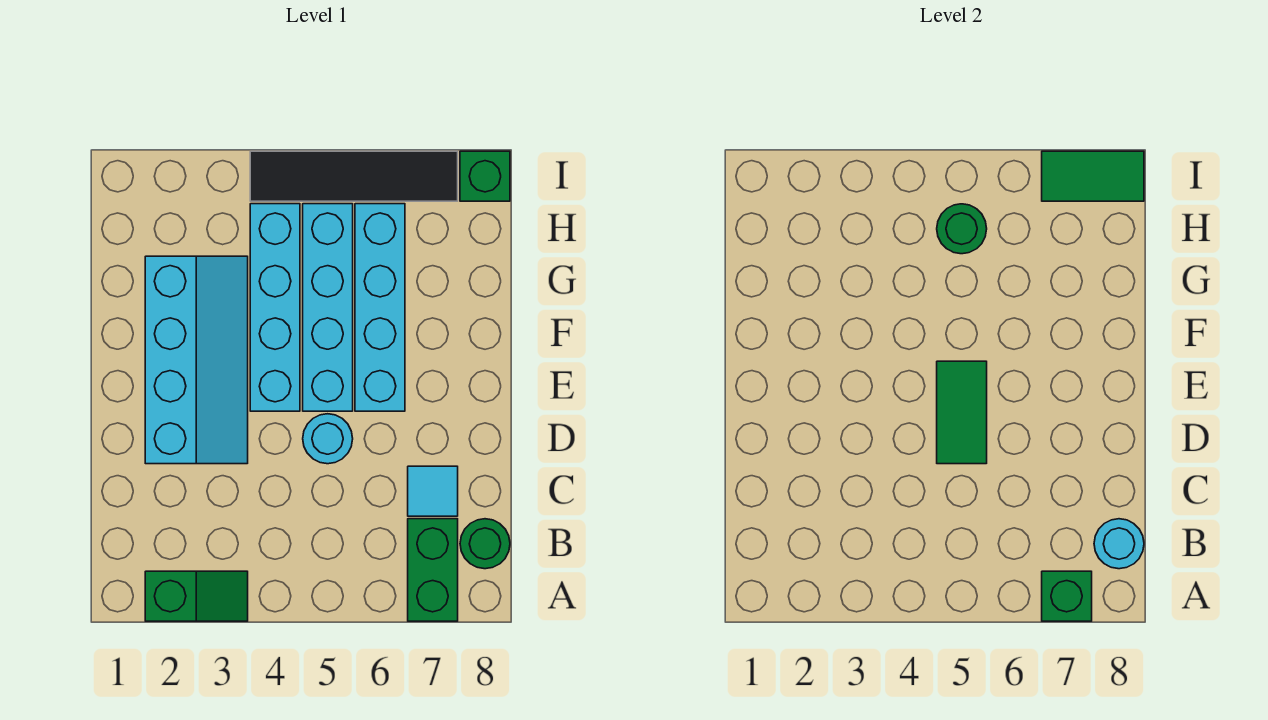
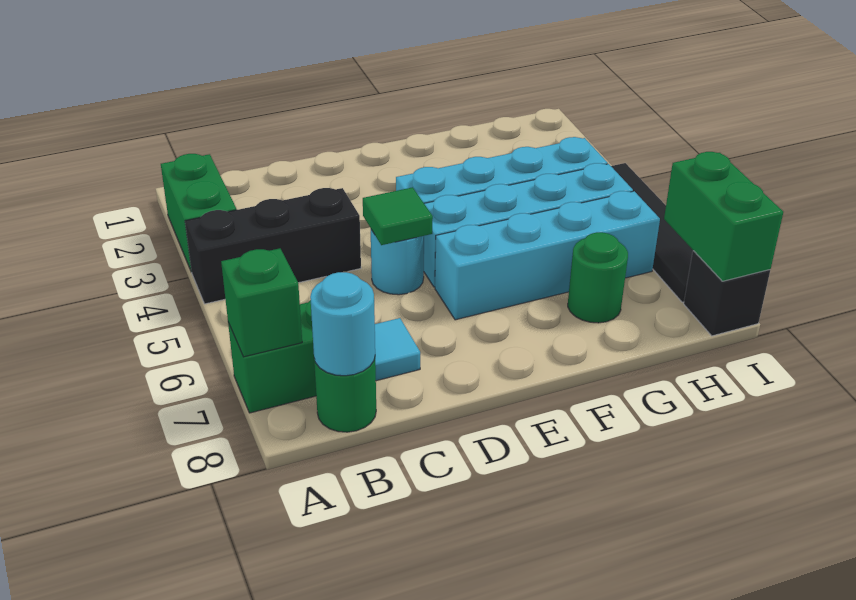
green slope A2:A3 level 1 top 2 -> green brick A2:A3 level 1
none -> black brick A4:C4 level 1
cyan slope D2:G3 level 1 top 2 -> none
green tile D5:E5 level 2 -> green tile D5 level 2
green round brick H5 level 2 -> green round brick G7 level 1
green tile I7:I8 level 2 -> green brick I7:I8 level 2
green brick I8 level 1 -> black brick I8 level 1

